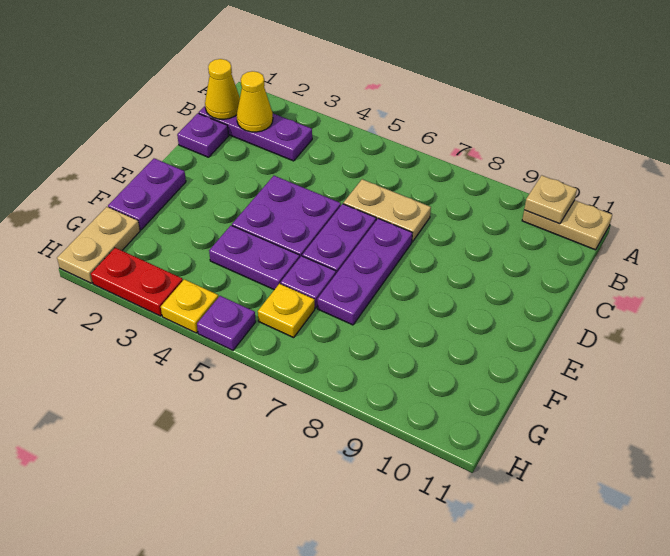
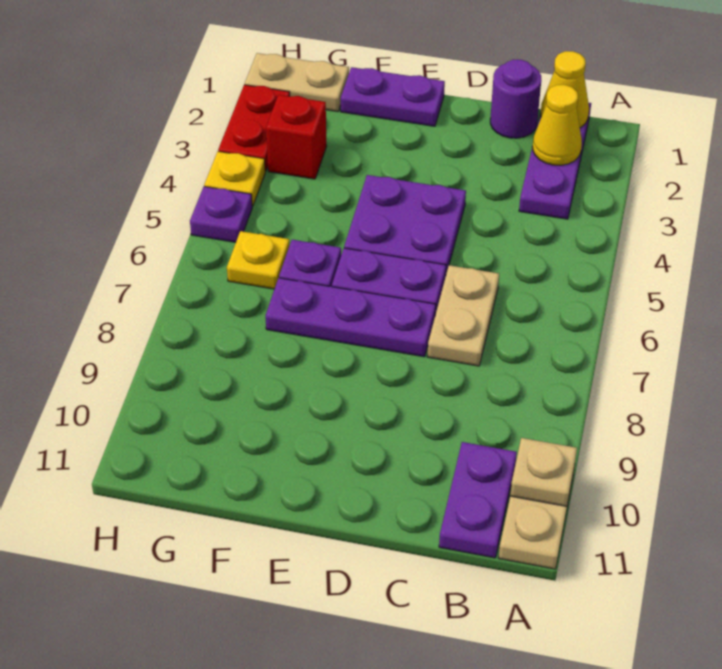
purple plate C1 level 1 -> purple round brick C1 level 1
purple plate F4:F5 level 1 -> purple plate B10:B11 level 1
none -> red brick G3 level 1

